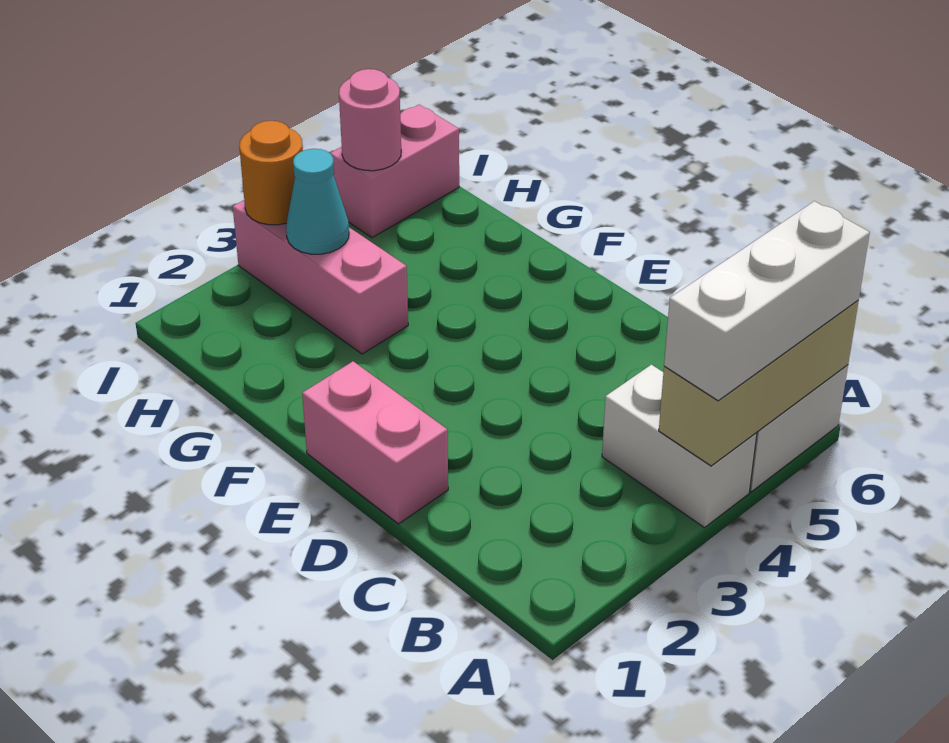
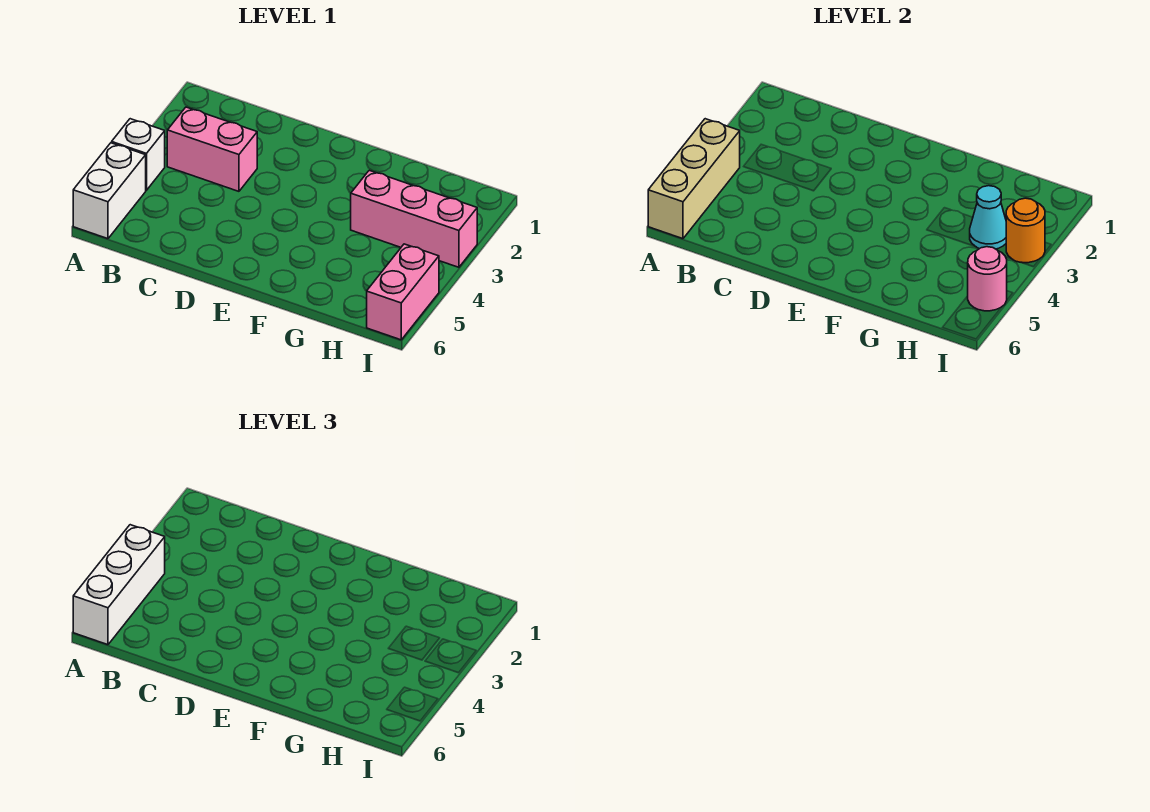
white brick A4:B4 level 1 -> white brick A4 level 1
pink brick D1:E1 level 1 -> pink brick B3:C3 level 1

